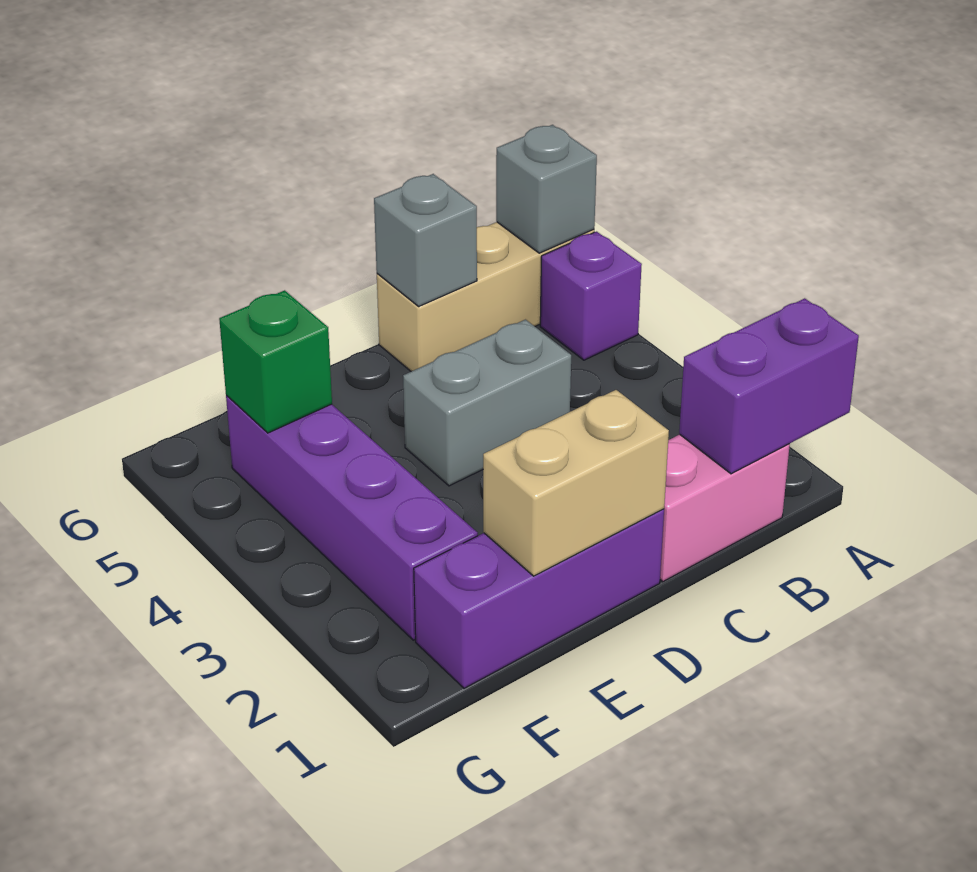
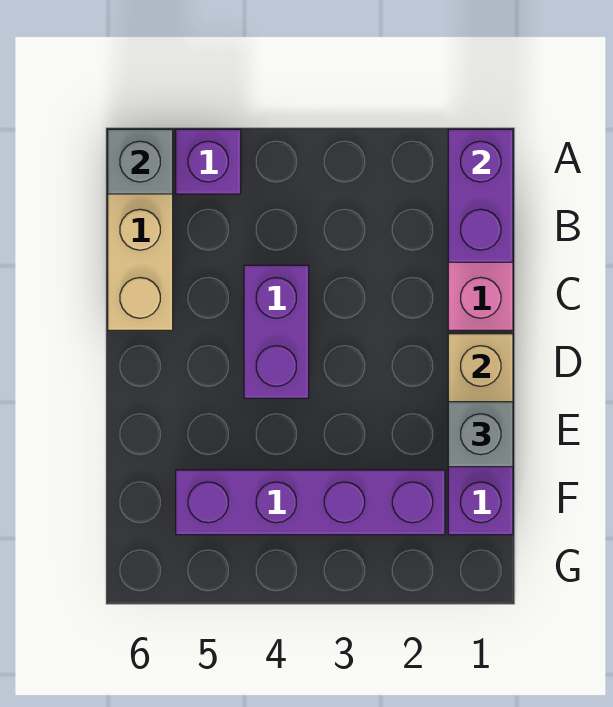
grey brick C4:D4 level 1 -> purple brick C4:D4 level 1
grey brick C6 level 2 -> grey brick E1 level 3
green brick F5 level 2 -> none

